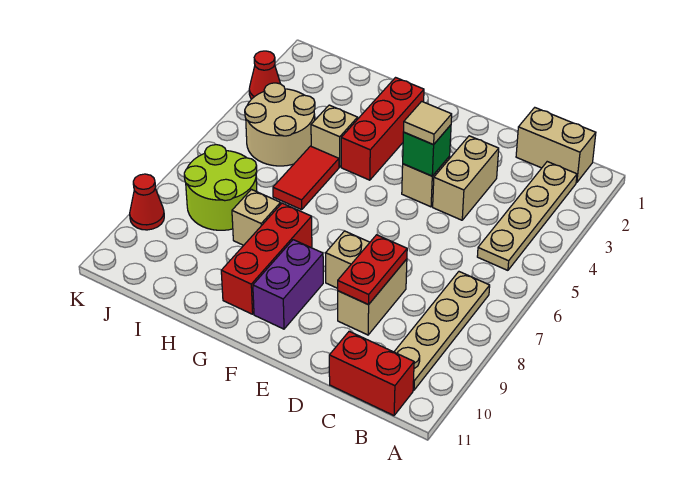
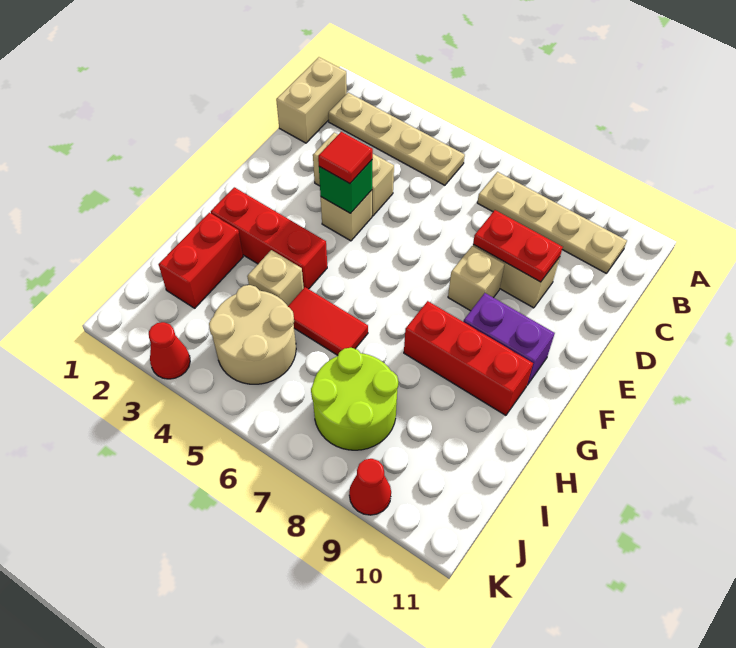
red brick B11:C11 level 1 -> red brick H2:I2 level 1
tan tile E4 level 3 -> red tile E4 level 3
tan brick H8 level 1 -> none

